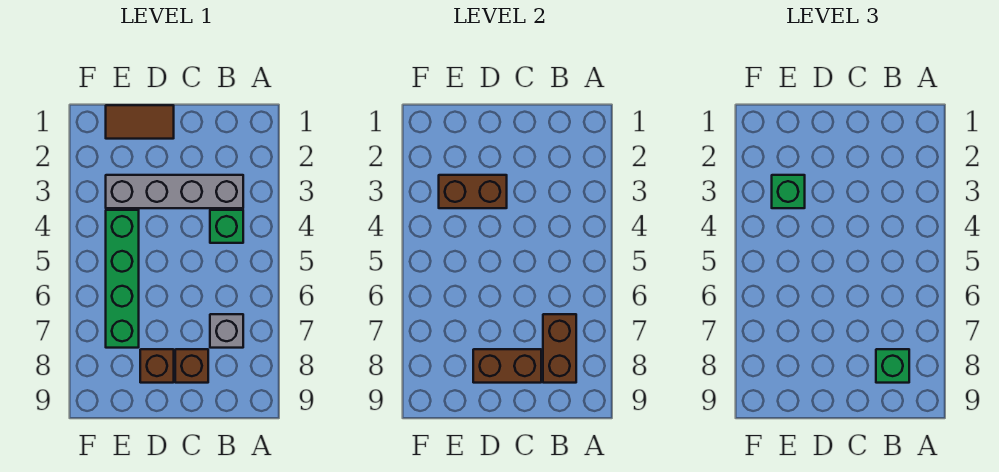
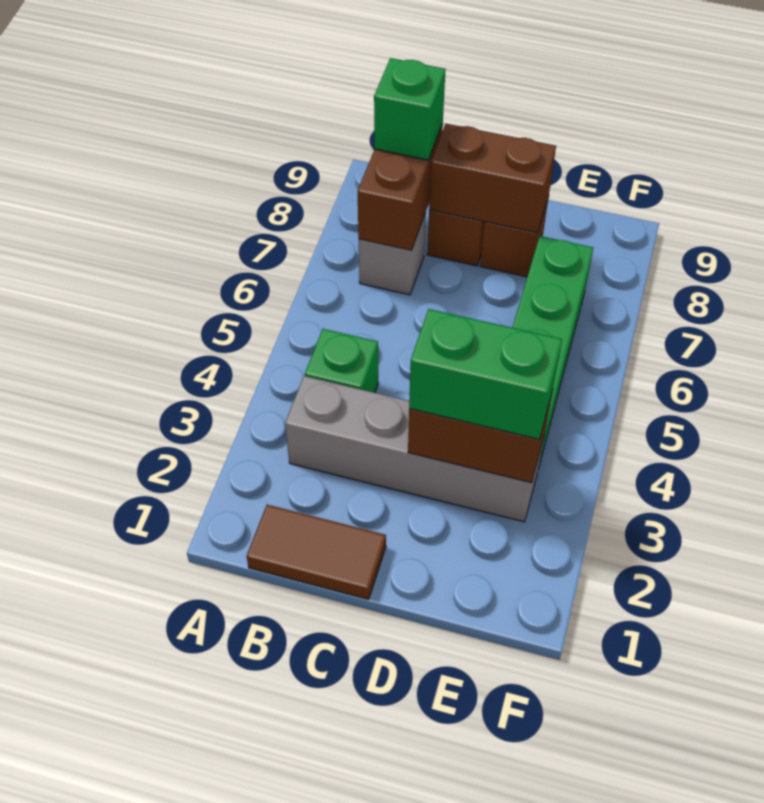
brown tile D1:E1 level 1 -> brown tile B1:C1 level 1
green brick E3 level 3 -> green brick D3:E3 level 3

